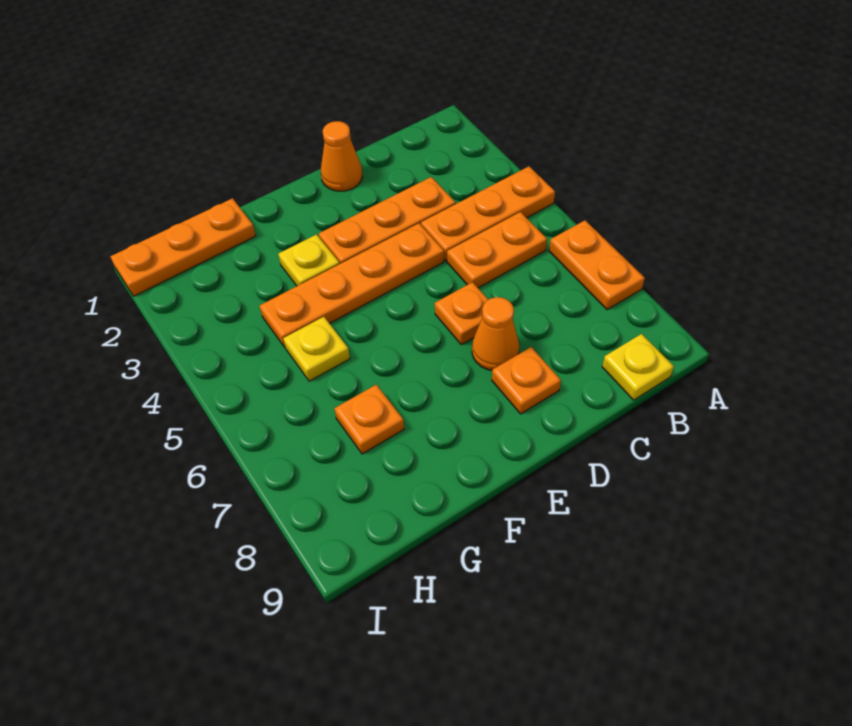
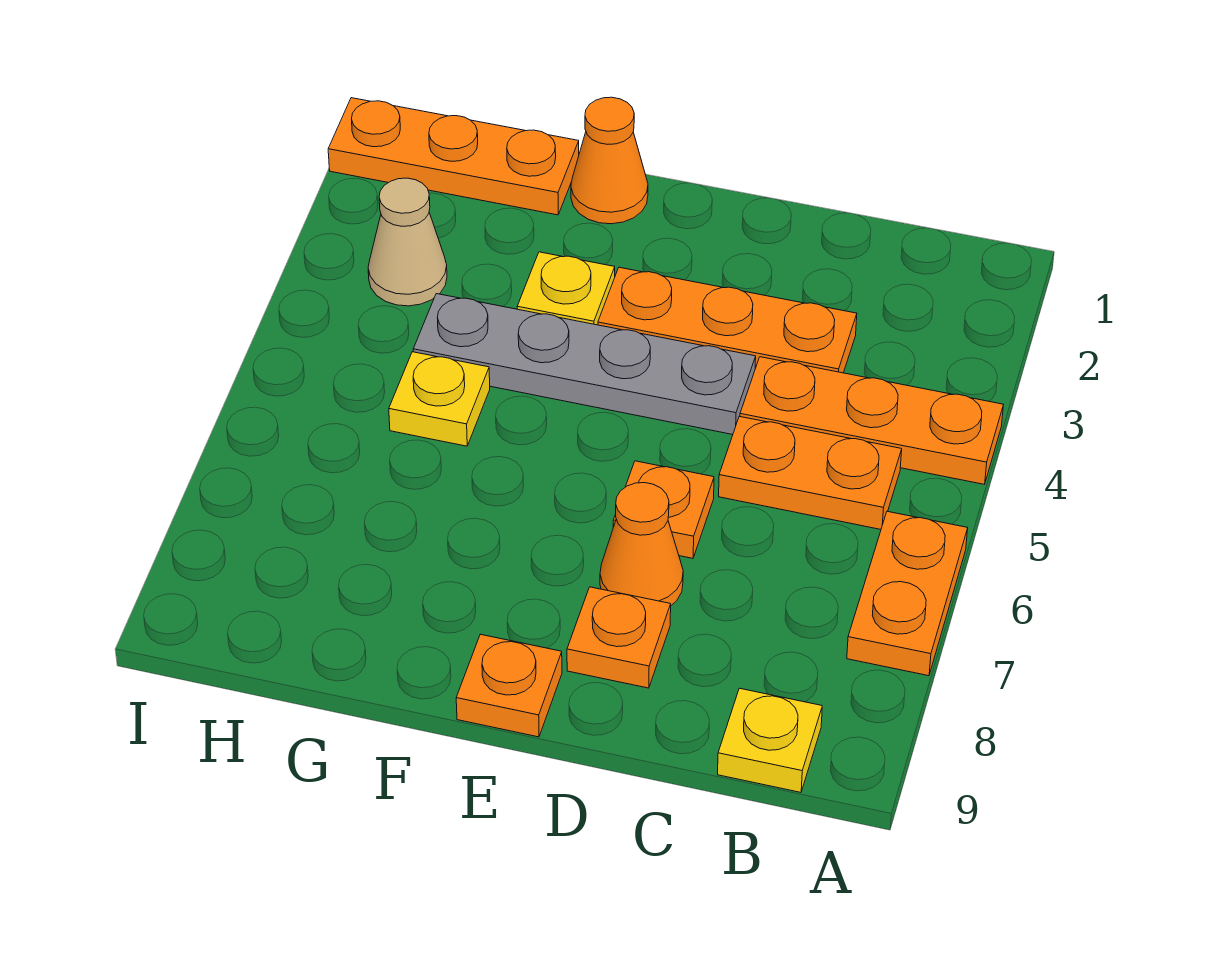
orange cone D1 level 1 -> orange cone F1 level 1
orange plate D4:G4 level 1 -> grey plate D4:G4 level 1
orange plate G7 level 1 -> orange plate E9 level 1
none -> tan cone H3 level 1

